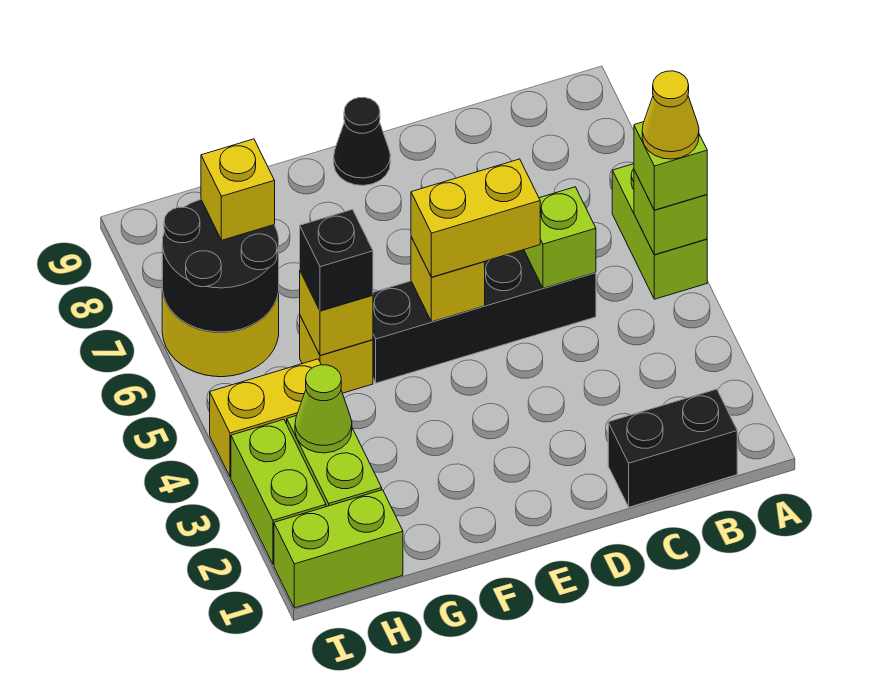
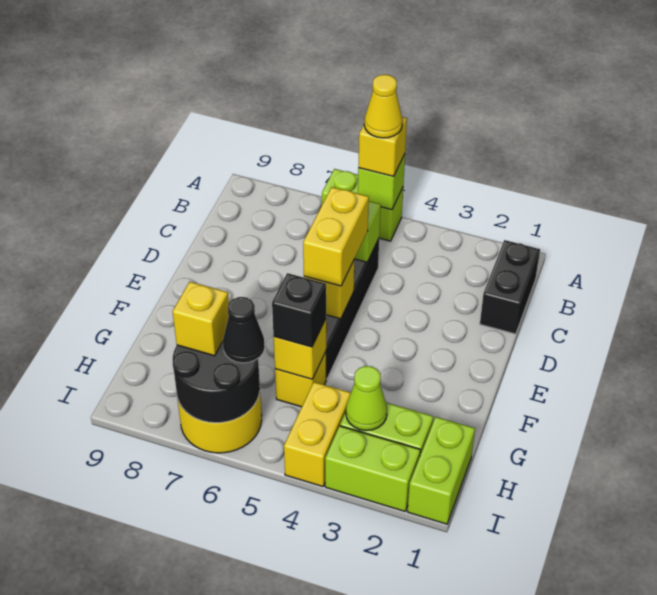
lime brick A5 level 3 -> yellow brick A5 level 3
black cone E9 level 1 -> black cone H6 level 3

